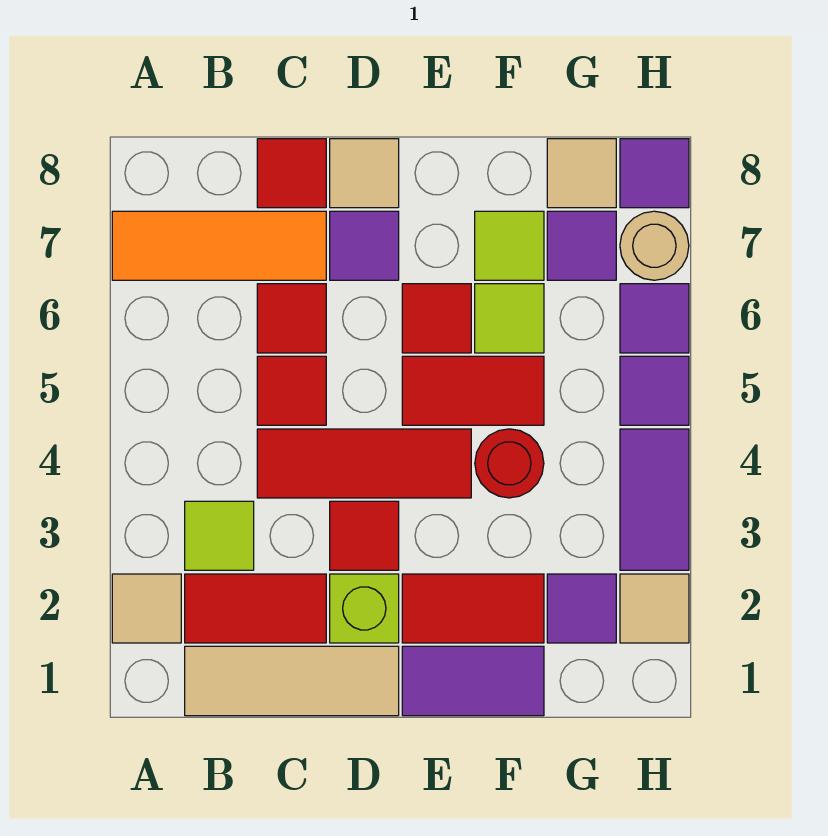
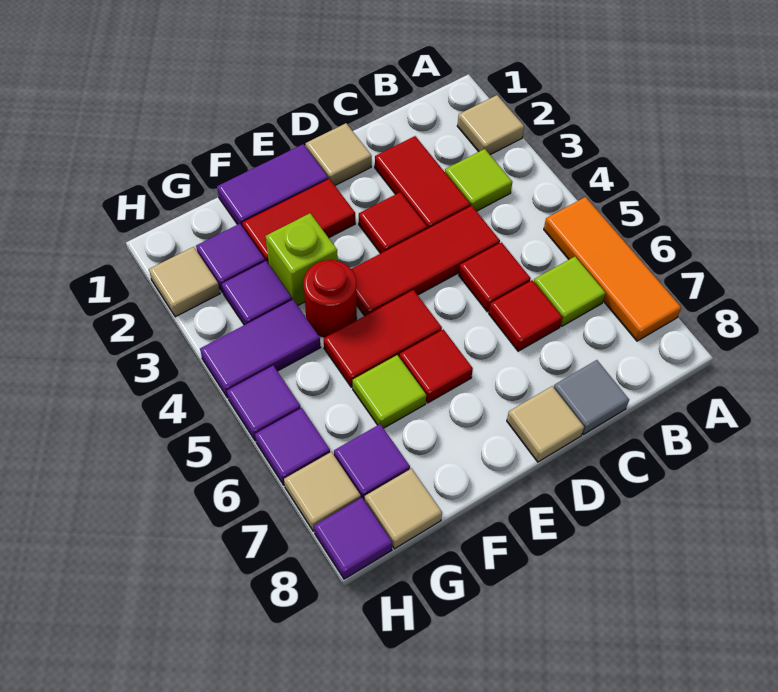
orange tile A7:C7 level 1 -> orange tile A5:A7 level 1
tan tile B1:D1 level 1 -> tan tile D1 level 1
red tile B2:C2 level 1 -> red tile C2:C3 level 1
red tile C8 level 1 -> grey tile C8 level 1
lime brick D2 level 1 -> lime brick F3 level 1
purple tile D7 level 1 -> purple tile G3 level 1
lime tile F7 level 1 -> lime tile B6 level 1
purple tile H3:H4 level 1 -> purple tile G4:H4 level 1
tan round brick H7 level 1 -> tan tile H7 level 1

